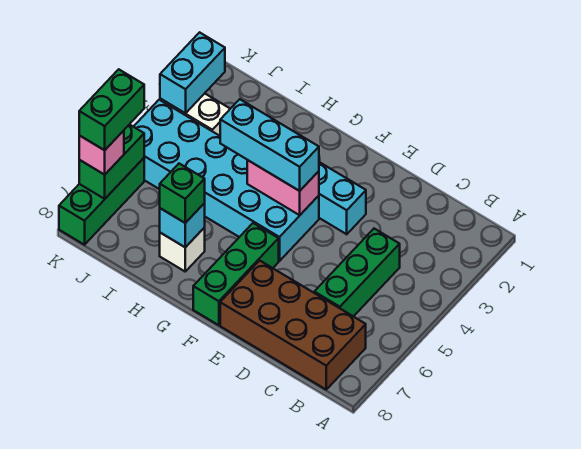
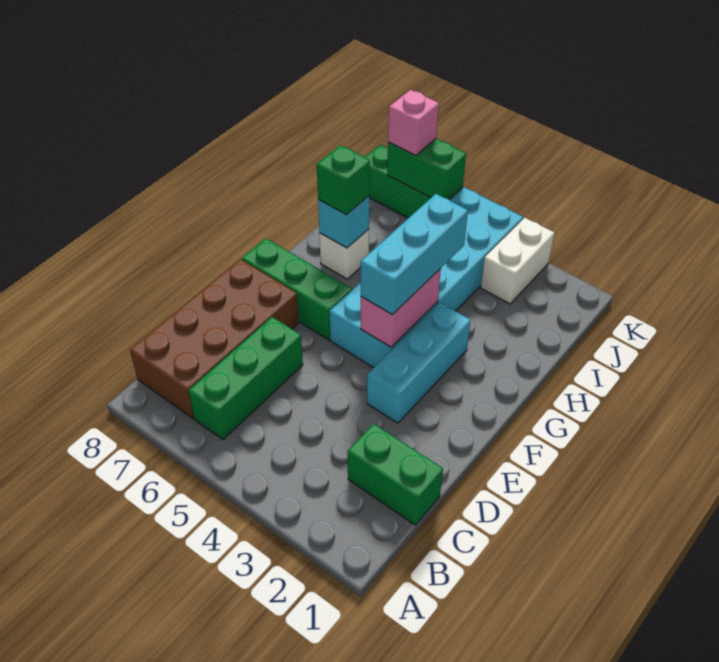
green brick C4:C6 level 1 -> green brick B6:D6 level 1
cyan brick K2:K3 level 2 -> none
green brick K6:K7 level 4 -> green brick C1:C2 level 1

